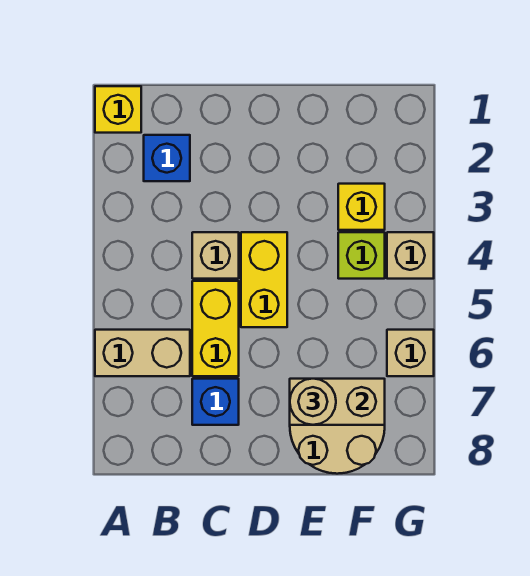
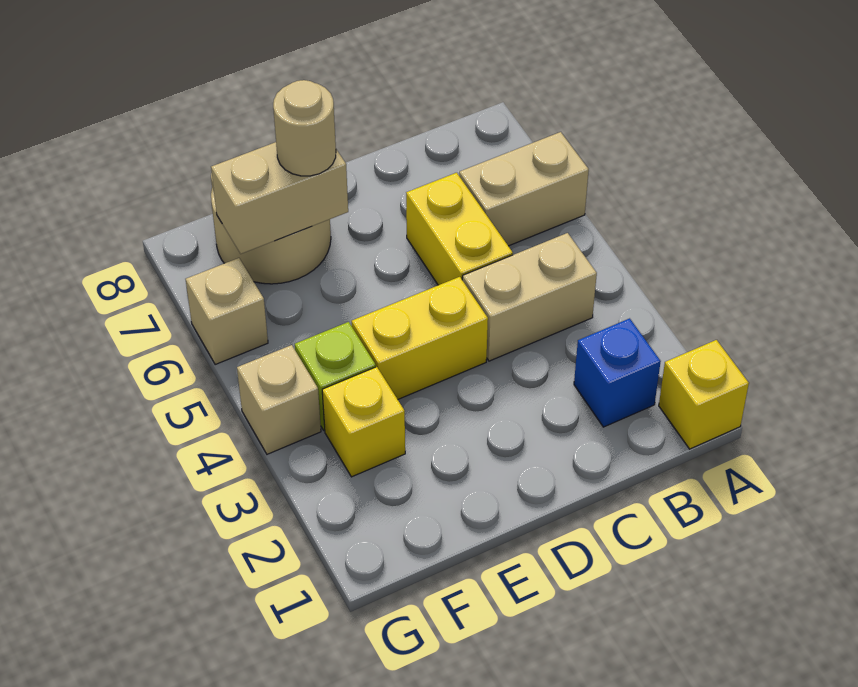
tan brick C4 level 1 -> tan brick B4:C4 level 1
blue brick C7 level 1 -> none
yellow brick D4:D5 level 1 -> yellow brick D4:E4 level 1

